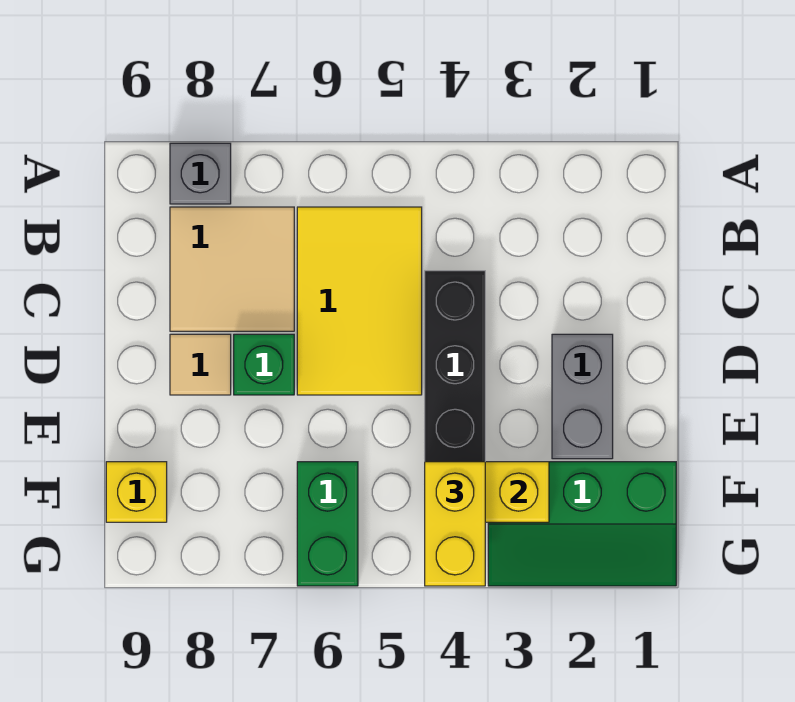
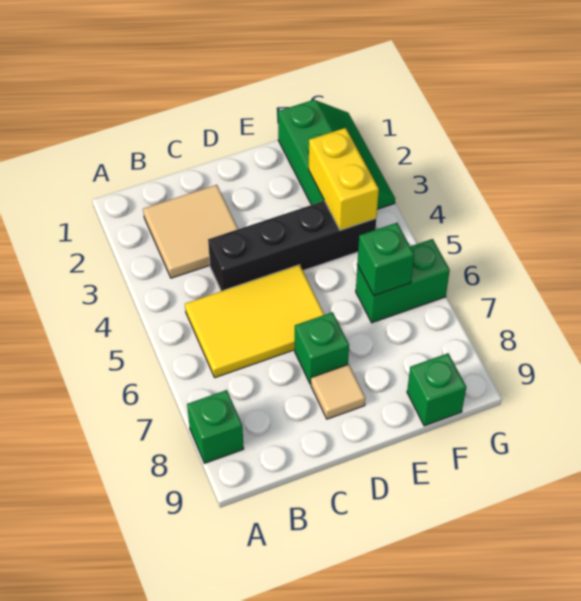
grey brick A8 level 1 -> green brick A8 level 1
tan tile B7:C8 level 1 -> tan tile B2:C3 level 1
grey brick D2:E2 level 1 -> none
yellow brick F4:G4 level 3 -> none
none -> green brick F6 level 2
yellow brick F9 level 1 -> green brick F9 level 1

